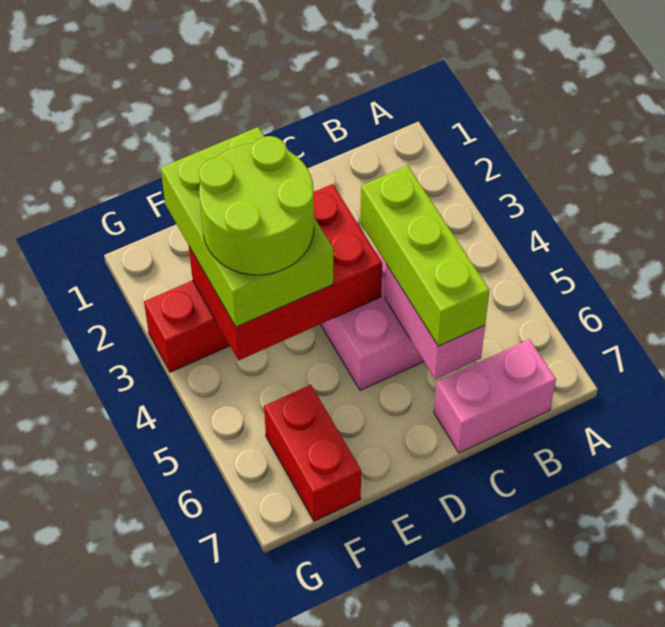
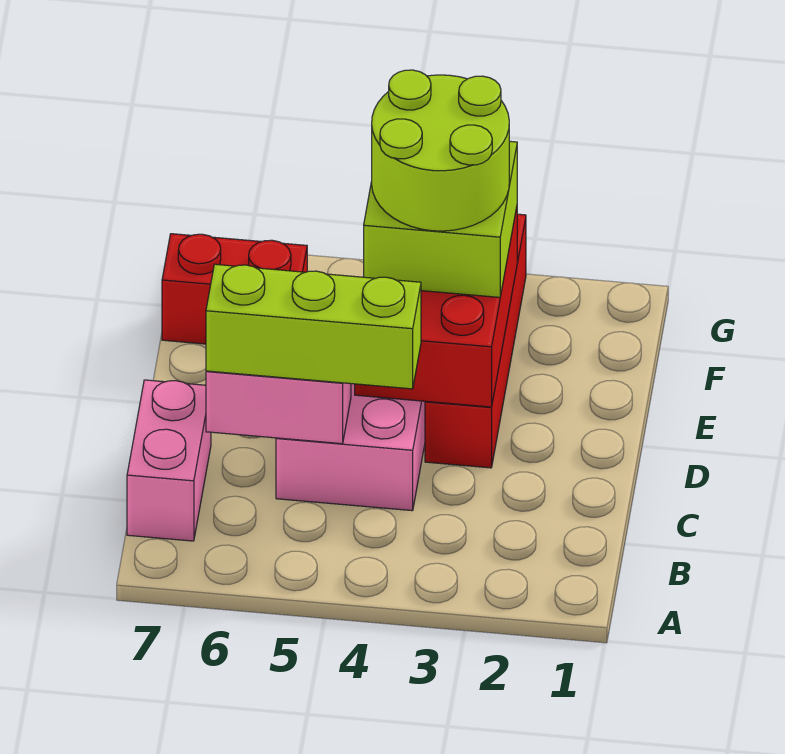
lime brick E2:F4 level 3 -> lime brick E3:F4 level 3

